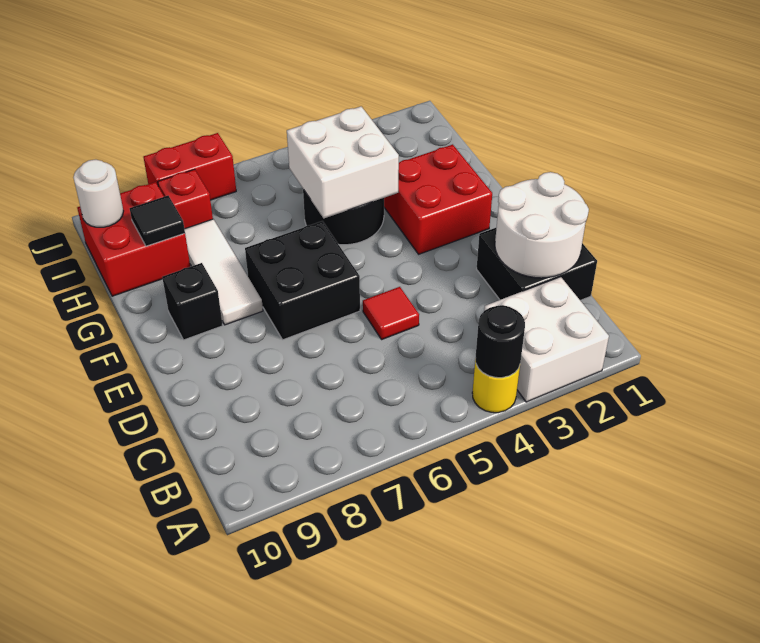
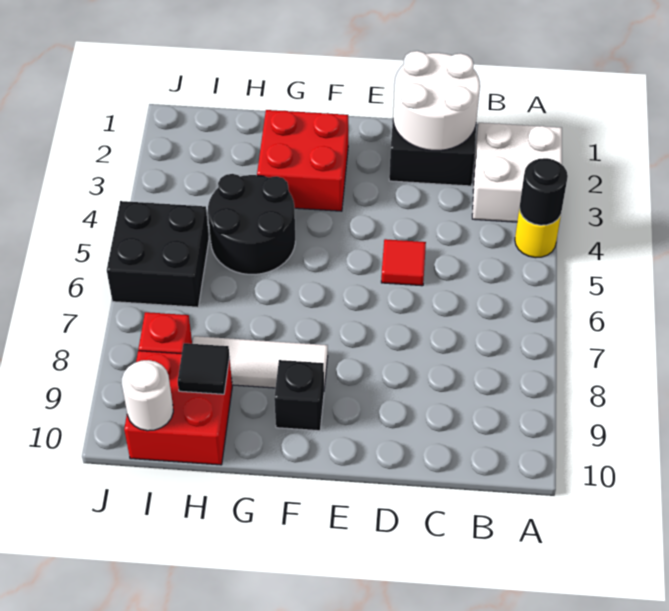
black brick E6:F7 level 1 -> black brick I5:J6 level 1
white brick G4:H5 level 2 -> none
red brick J7:J8 level 1 -> none

